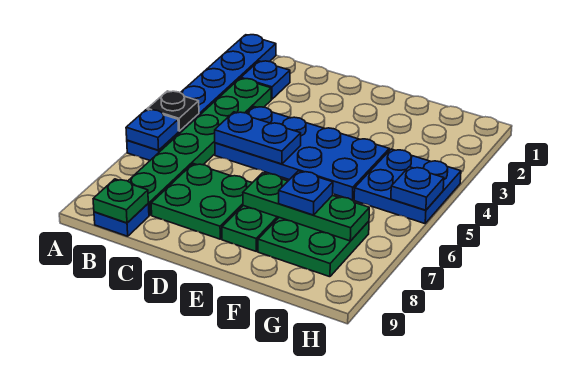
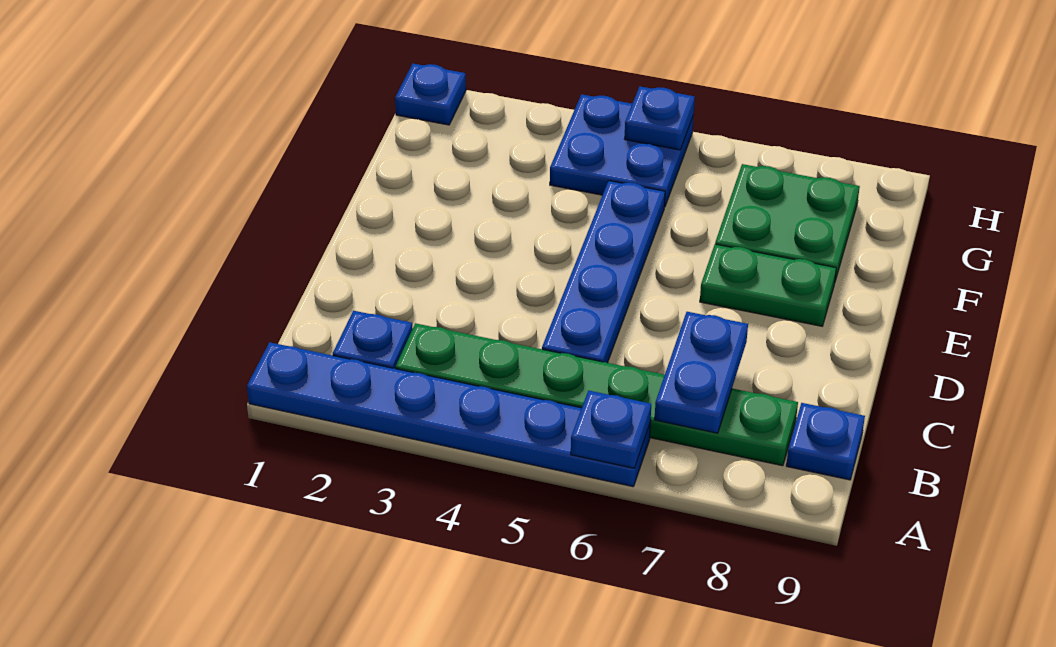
black plate A5 level 2 -> none
green plate B9 level 2 -> none
blue plate C4:F5 level 1 -> blue plate C5:F5 level 1
blue plate C5:D5 level 2 -> blue plate B7:C7 level 2
green plate C7:D8 level 1 -> none
green plate E7:G7 level 2 -> none
blue plate F7 level 3 -> blue plate H1 level 1

